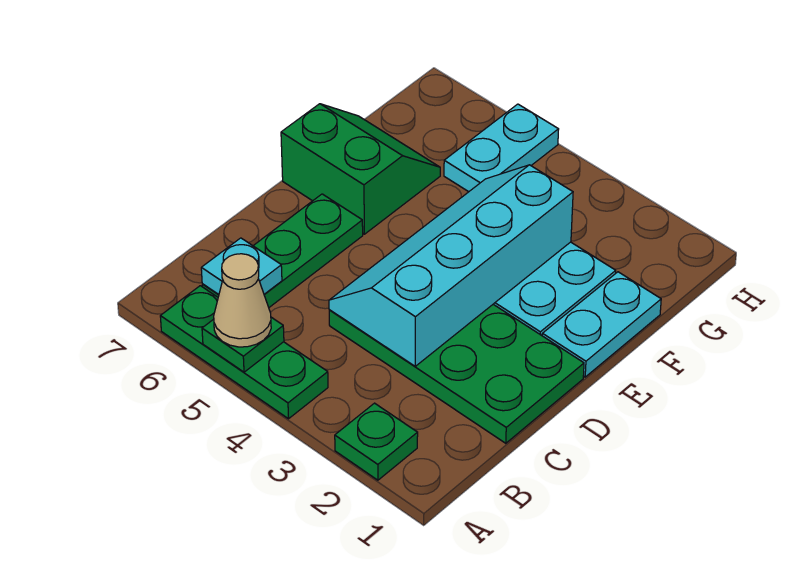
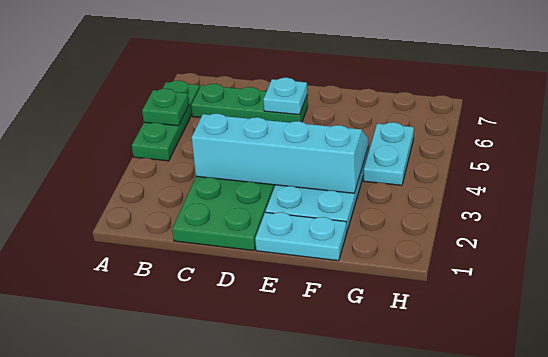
green plate A2 level 1 -> none
tan cone A5 level 3 -> none
cyan plate B6 level 2 -> cyan plate D6 level 2
green slope E6:F7 level 1 top E -> none
cyan plate G5:H5 level 1 -> cyan plate G4:G5 level 1

